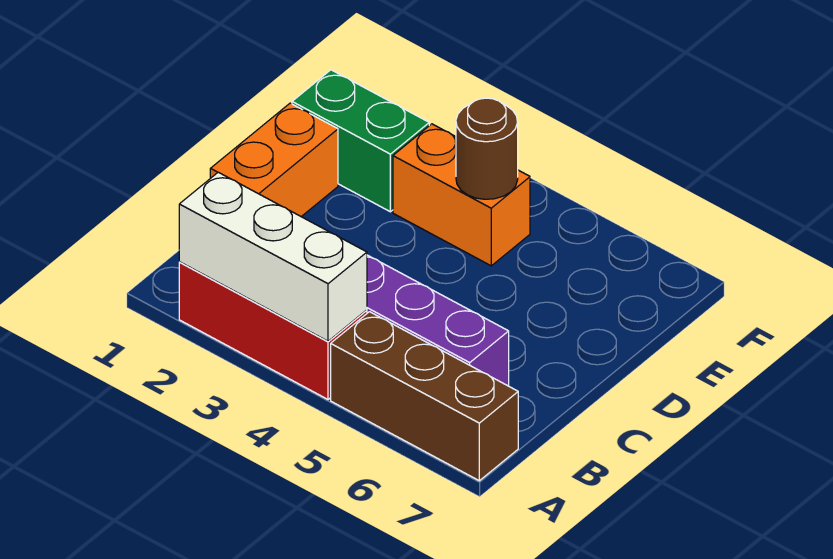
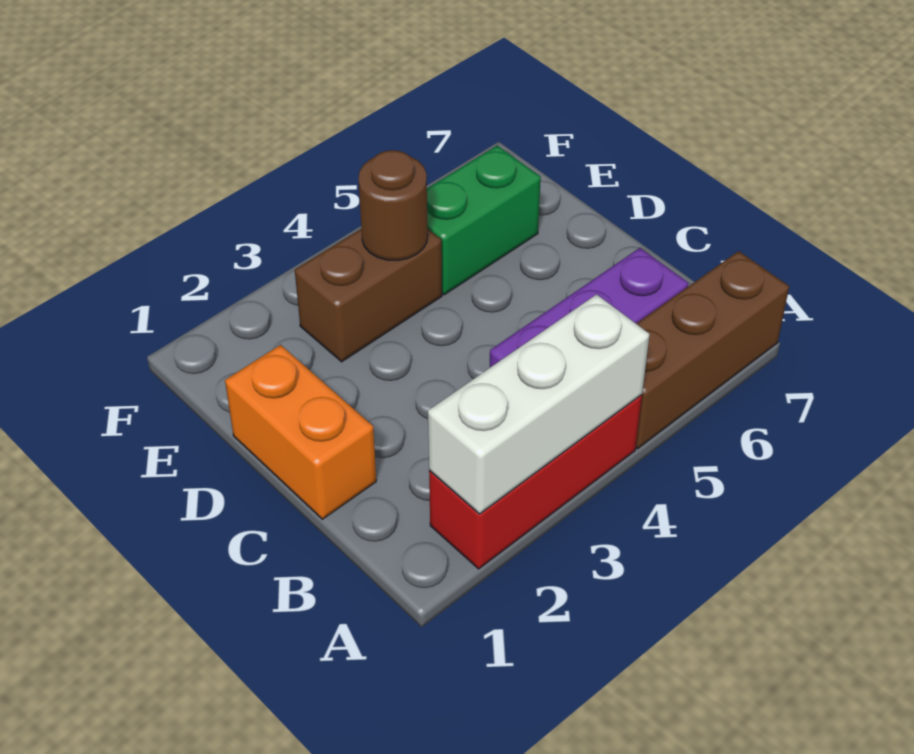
green brick E1:E2 level 1 -> green brick E5:E6 level 1
orange brick E3:E4 level 1 -> brown brick E3:E4 level 1

